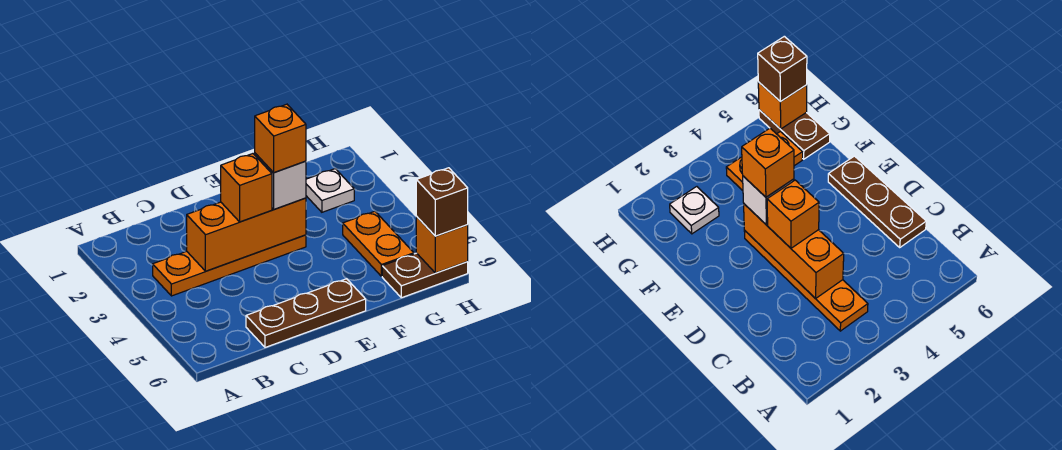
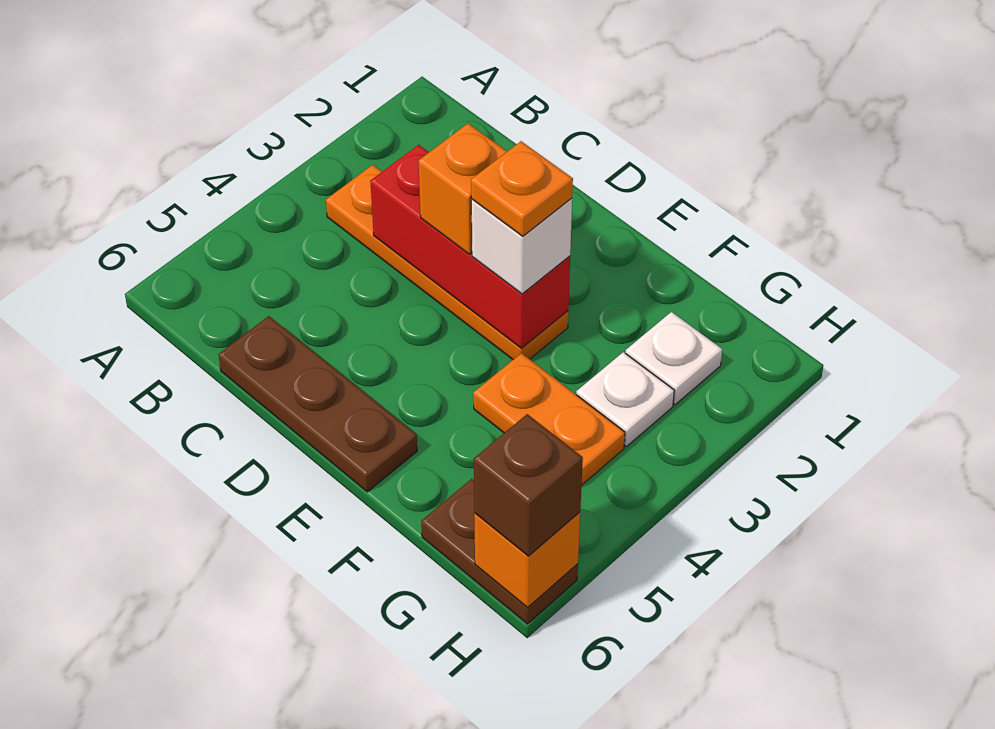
orange brick C3:E3 level 2 -> red brick C3:E3 level 2
orange brick E3 level 4 -> orange plate E3 level 4
none -> white plate G3 level 1
orange plate G4:G5 level 1 -> orange plate F4:G4 level 1

